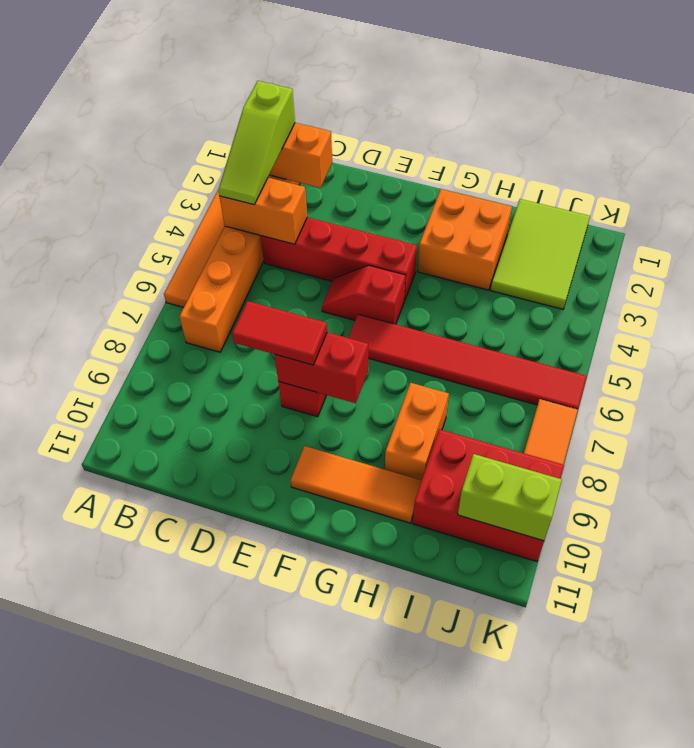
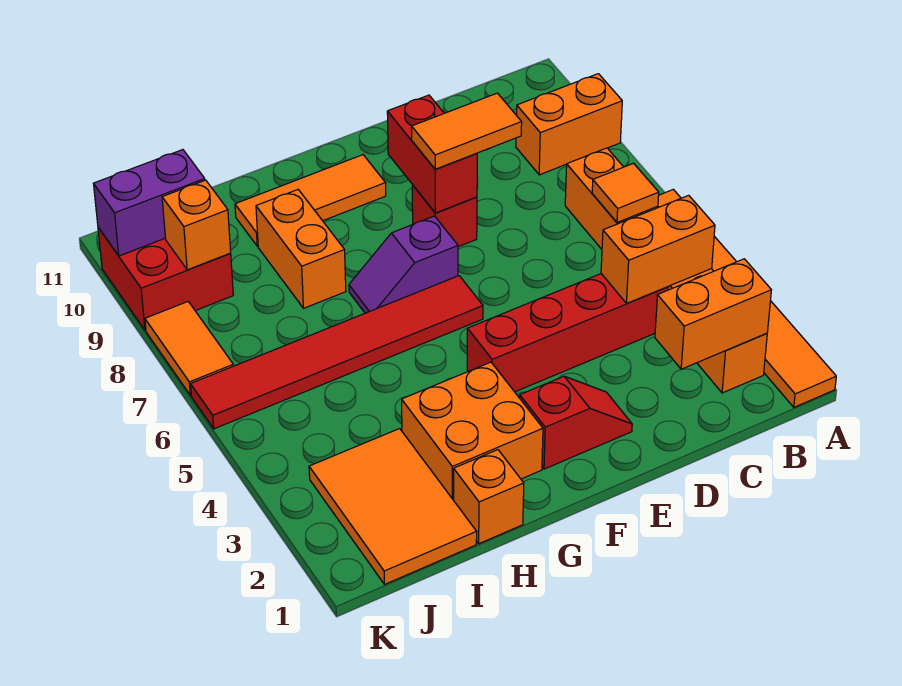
none -> orange brick A9:B9 level 1
lime slope B2:B4 level 3 top 2 -> none
none -> orange tile B6 level 2
red tile D8:E8 level 3 -> orange tile D8:E8 level 3
red slope E5:F5 level 1 top F -> red slope E2:F2 level 1 top F
red brick E8:F8 level 2 -> red brick E8:E9 level 2
none -> purple slope F7:G7 level 1 top F
none -> orange brick H1 level 1
lime tile I1:J3 level 1 -> orange tile I1:J3 level 1
red brick I9:K10 level 1 -> red brick J9:K10 level 1
none -> orange brick J9 level 2
lime brick J10:K10 level 2 -> purple brick J10:K10 level 2

